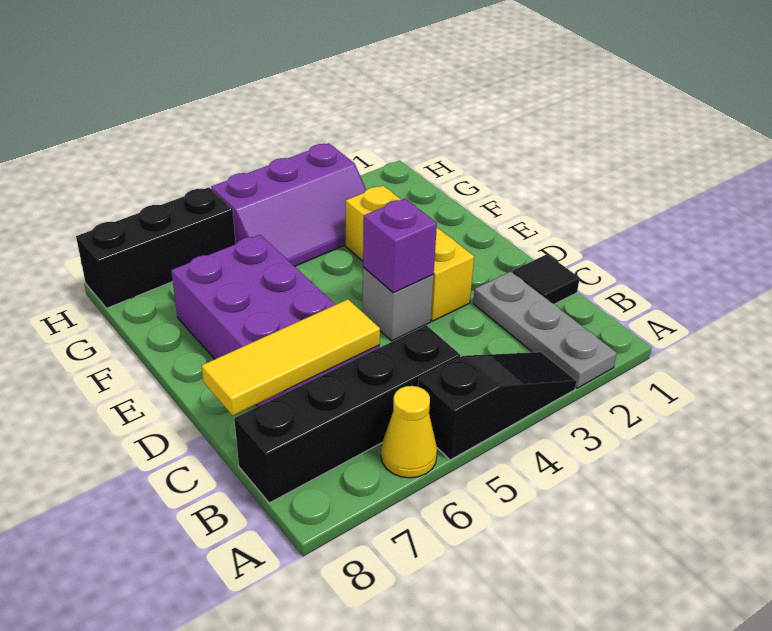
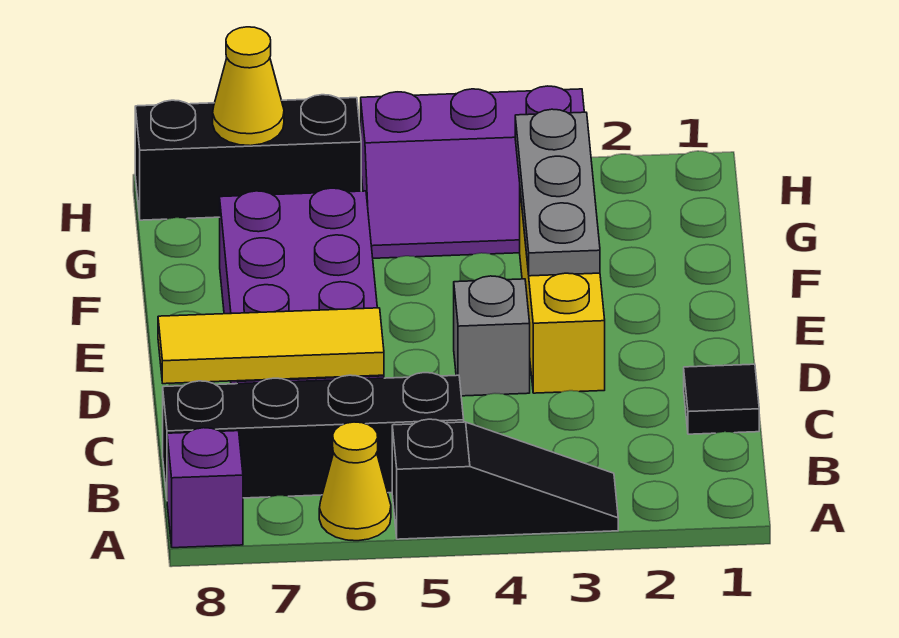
grey plate A2:C2 level 1 -> grey plate E3:G3 level 2
purple brick D4 level 2 -> purple brick A8 level 1
none -> yellow cone H7 level 2

